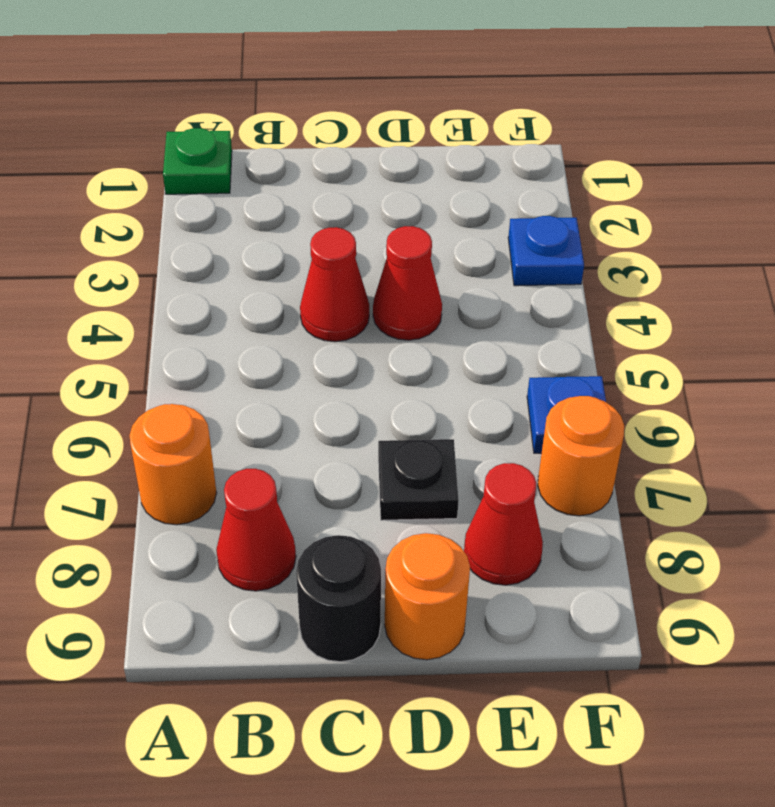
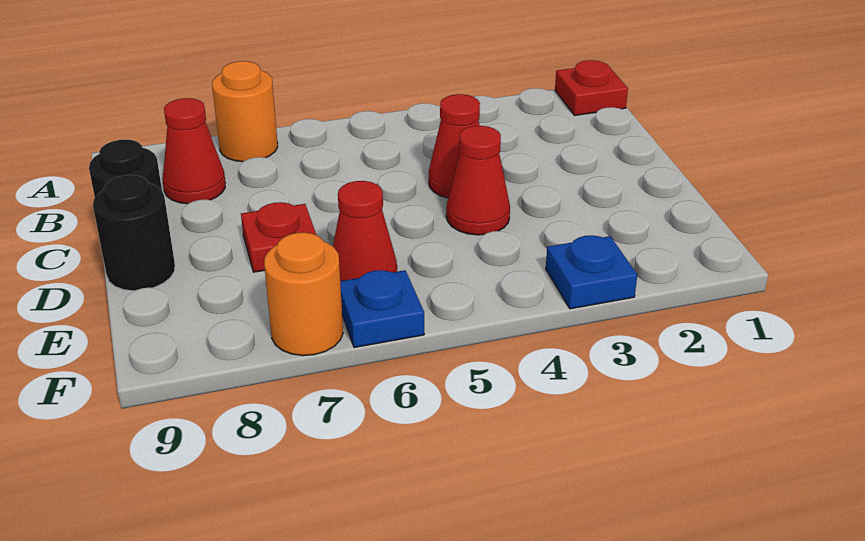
green plate A1 level 1 -> red plate A1 level 1
black plate D7 level 1 -> red plate D7 level 1
orange round brick D9 level 1 -> black round brick D9 level 1
red cone E8 level 1 -> red cone E6 level 1

